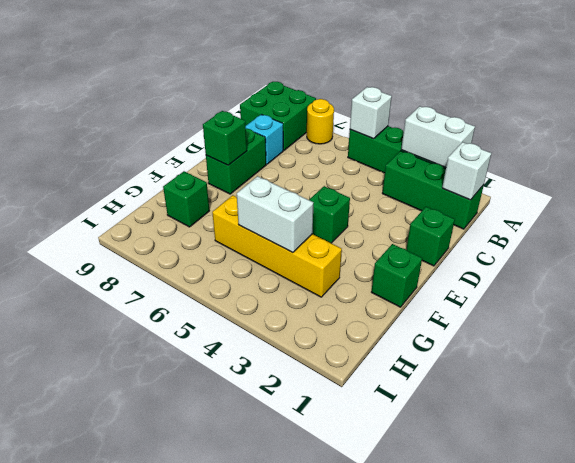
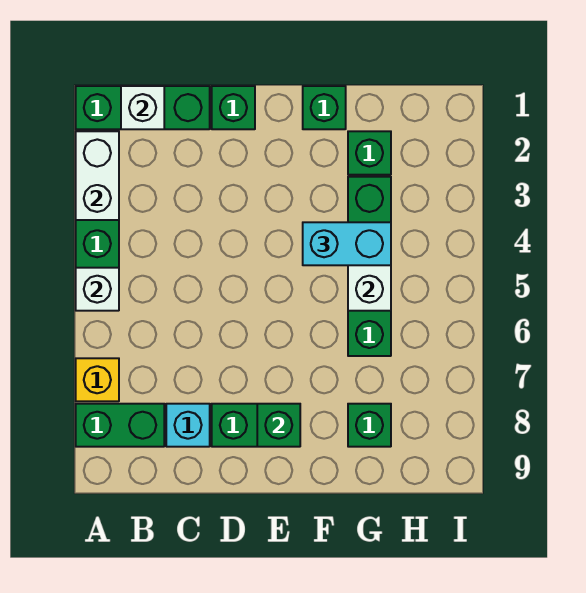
yellow round brick A7 level 1 -> yellow brick A7 level 1
green brick A8:B9 level 1 -> green brick A8:B8 level 1
green brick B1:B3 level 1 -> green brick A1:C1 level 1
green brick E4 level 1 -> green brick G2 level 1
none -> cyan brick F4:G4 level 3
yellow brick G3:G6 level 1 -> green brick G3:G6 level 1

